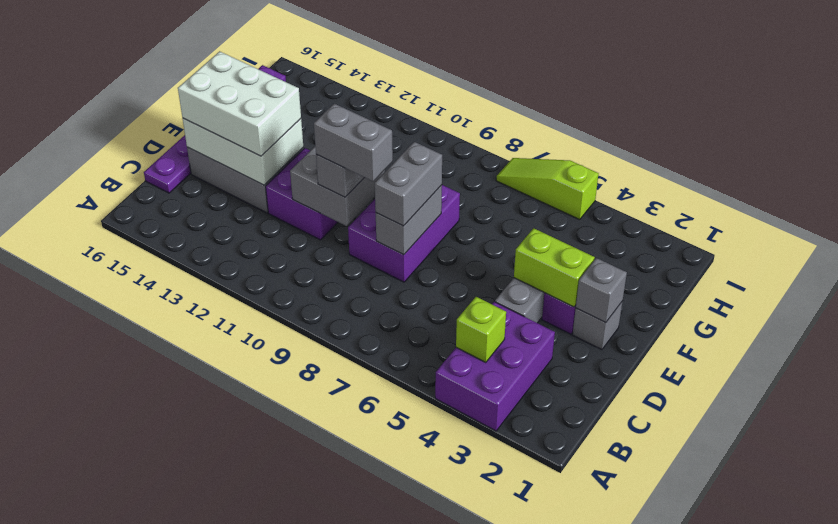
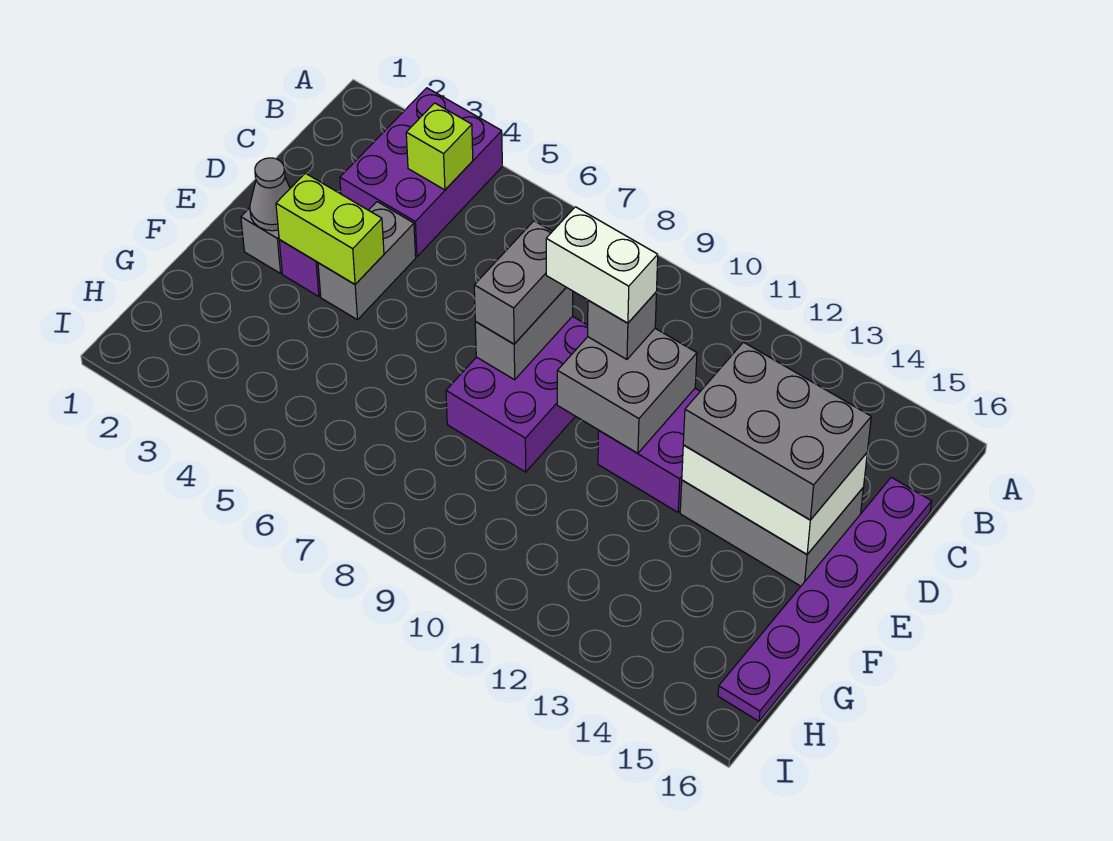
grey brick D9:D10 level 4 -> white brick D9:D10 level 4
white brick D13:E15 level 3 -> grey brick D13:E15 level 3
grey brick E2 level 2 -> grey cone E2 level 2
lime slope I5:I7 level 1 top 5 -> none

